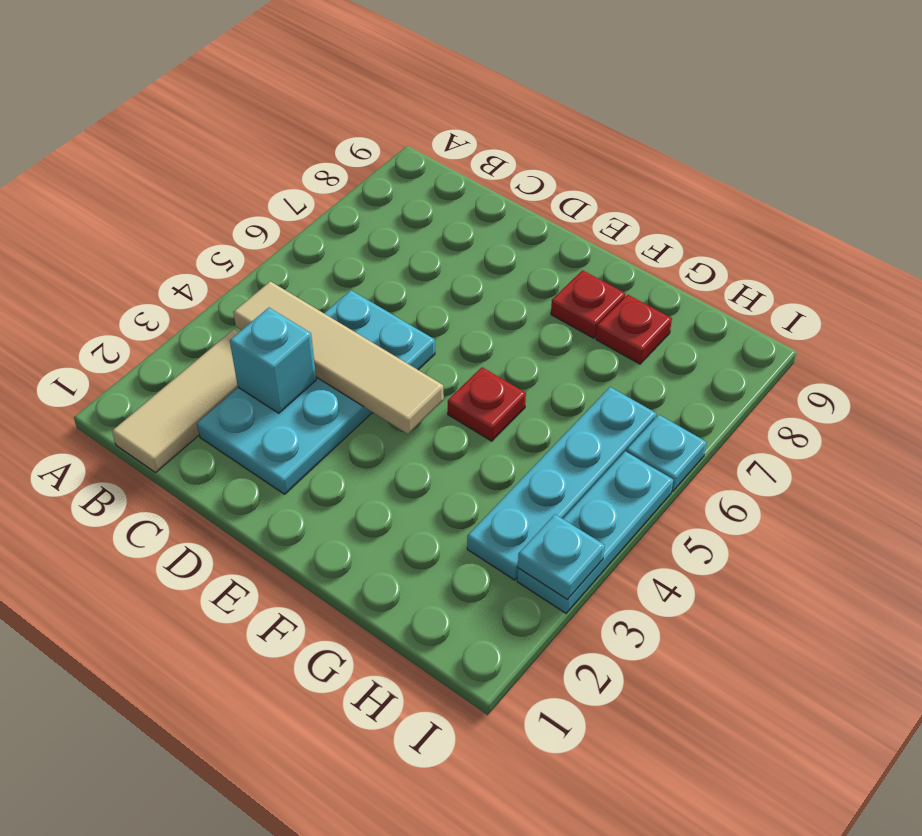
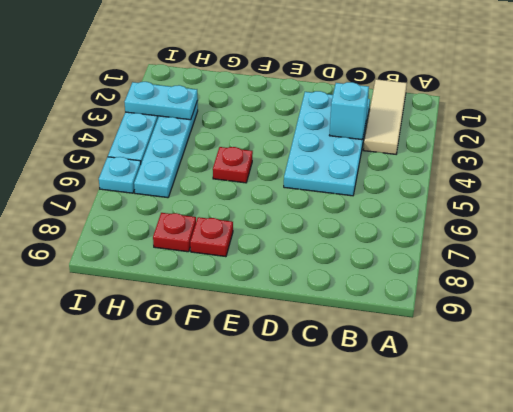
tan tile B4:E4 level 2 -> none
cyan plate I3 level 2 -> cyan plate H3:I3 level 2

